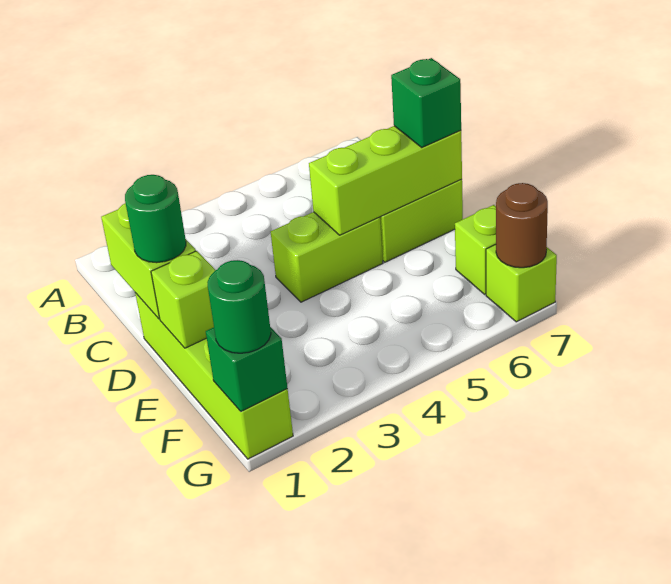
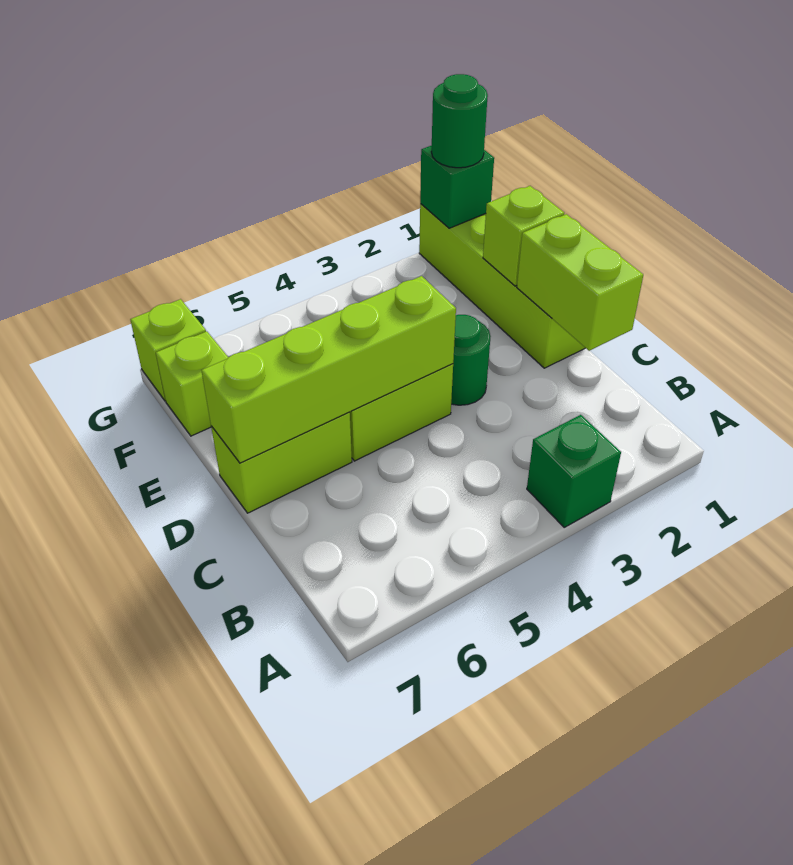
green round brick D1 level 3 -> green round brick D3 level 1
lime brick D5:D7 level 2 -> lime brick D4:D7 level 2
green brick D7 level 3 -> green brick A3 level 1
brown round brick G7 level 2 -> none

